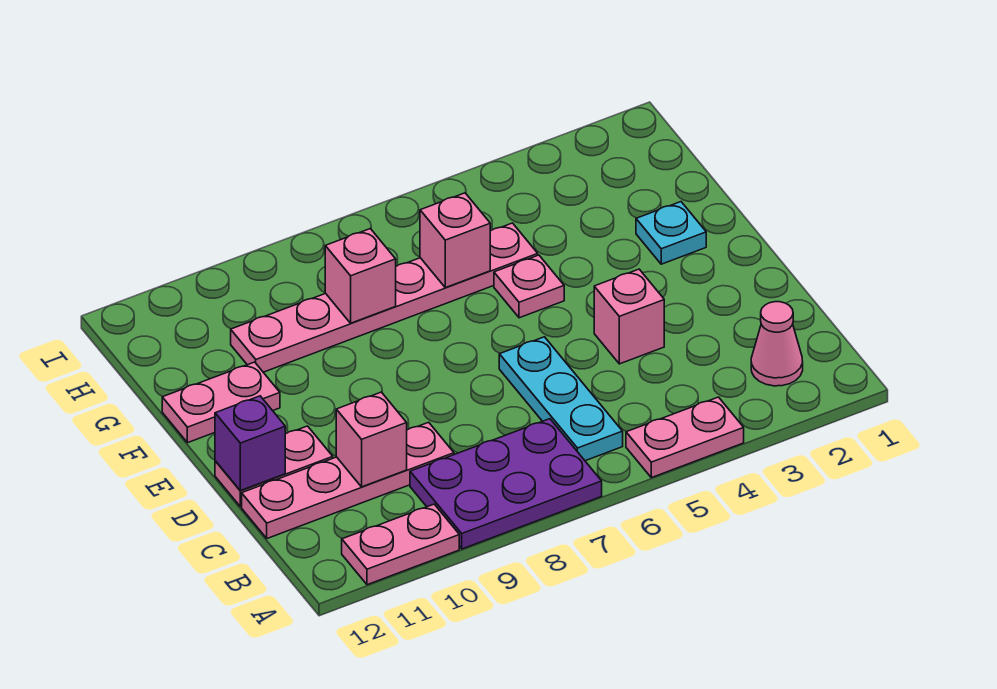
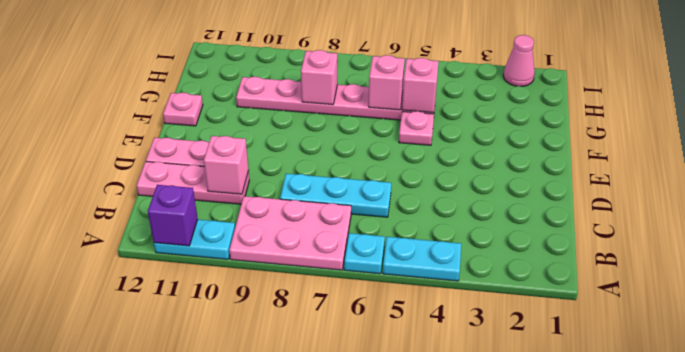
pink plate A4:A5 level 1 -> cyan plate A4:A5 level 1
purple plate A7:B9 level 1 -> pink plate A7:B9 level 1
pink plate A10:A11 level 1 -> cyan plate A10:A11 level 1
pink cone B2 level 1 -> pink cone I2 level 1
cyan plate B6:D6 level 1 -> cyan plate C6:C8 level 1
pink plate C9:C12 level 1 -> pink plate C10:C12 level 1
pink brick D4 level 1 -> pink brick G5 level 2
purple brick D12 level 2 -> purple brick A11 level 2
cyan plate F2 level 1 -> cyan plate A6 level 1
pink plate F11:F12 level 1 -> pink plate F12 level 1

